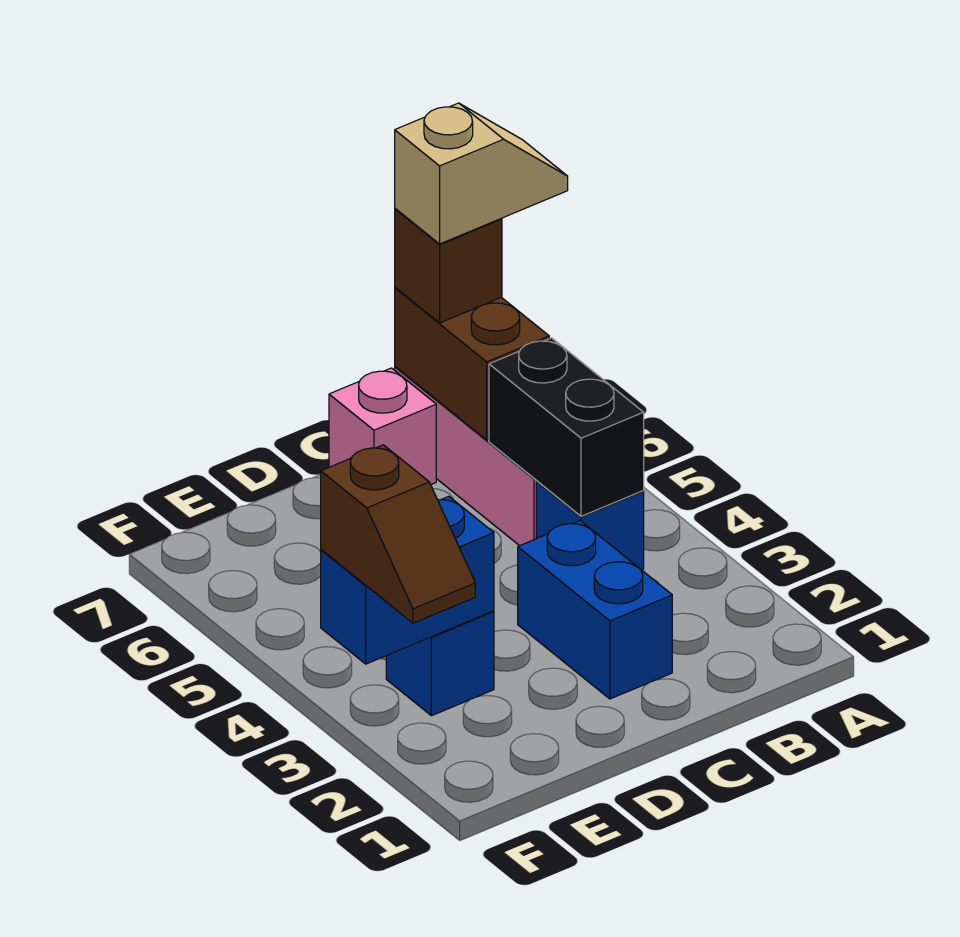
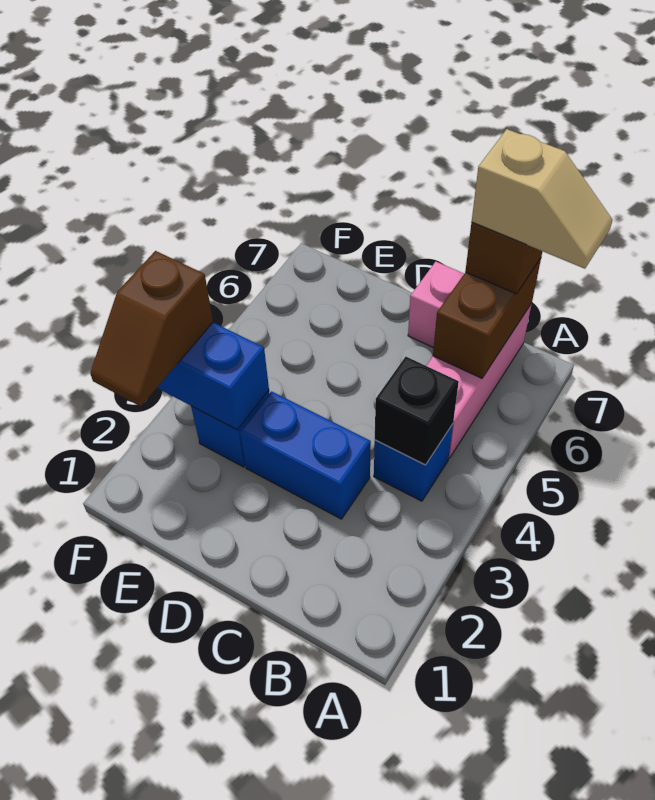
black brick B4:B5 level 2 -> black brick B4 level 2
blue brick C2:C3 level 1 -> blue brick C3:D3 level 1

